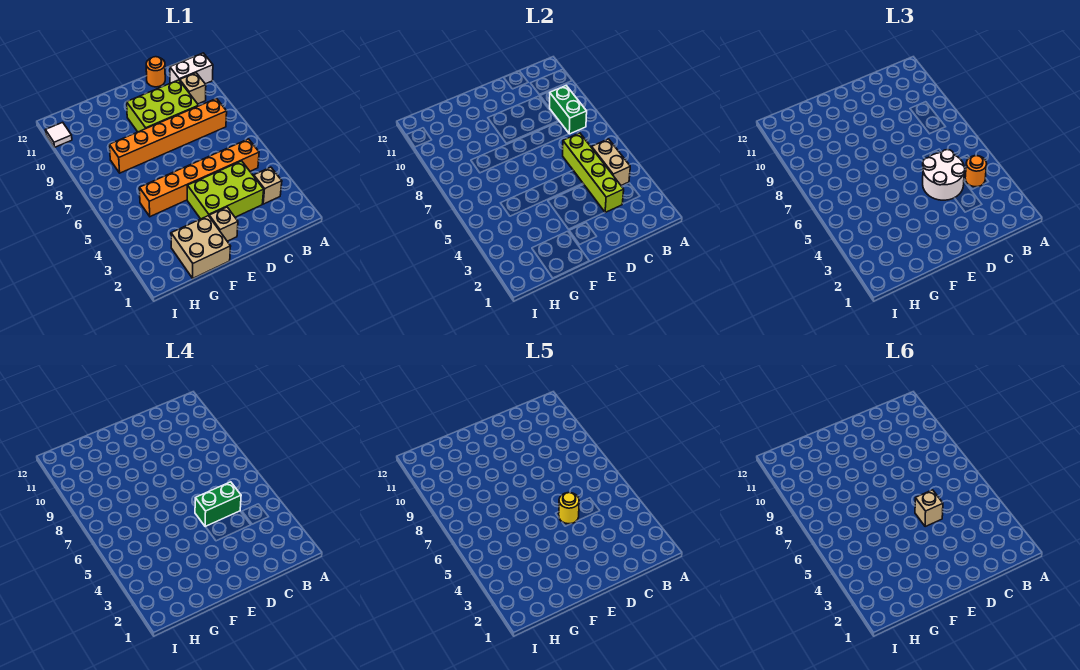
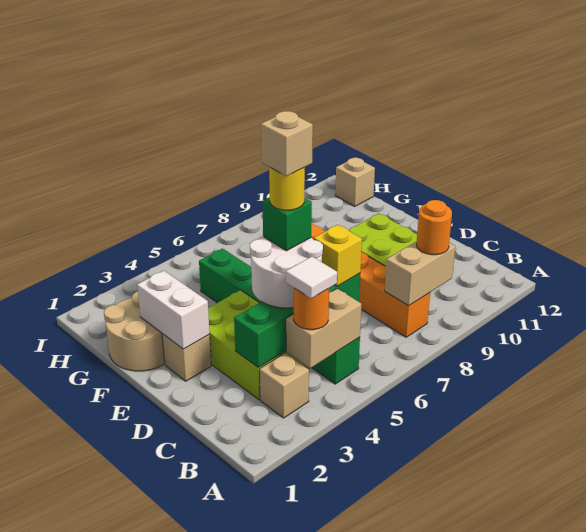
white brick A11:B11 level 1 -> white brick E2:F2 level 2
orange brick B5:G5 level 1 -> green brick B5:G5 level 1
green brick B8:B9 level 2 -> tan brick B8:B9 level 2
tan brick B10 level 1 -> tan brick H12 level 1
lime brick C3:C6 level 2 -> green brick C3:C6 level 2
green brick C5:D5 level 4 -> green brick D5 level 4
none -> yellow brick C6 level 3
orange round brick C12 level 1 -> orange round brick B9 level 3
tan brick F1:G2 level 1 -> tan round brick F1:G2 level 1
white tile I11 level 1 -> white tile B4 level 4

